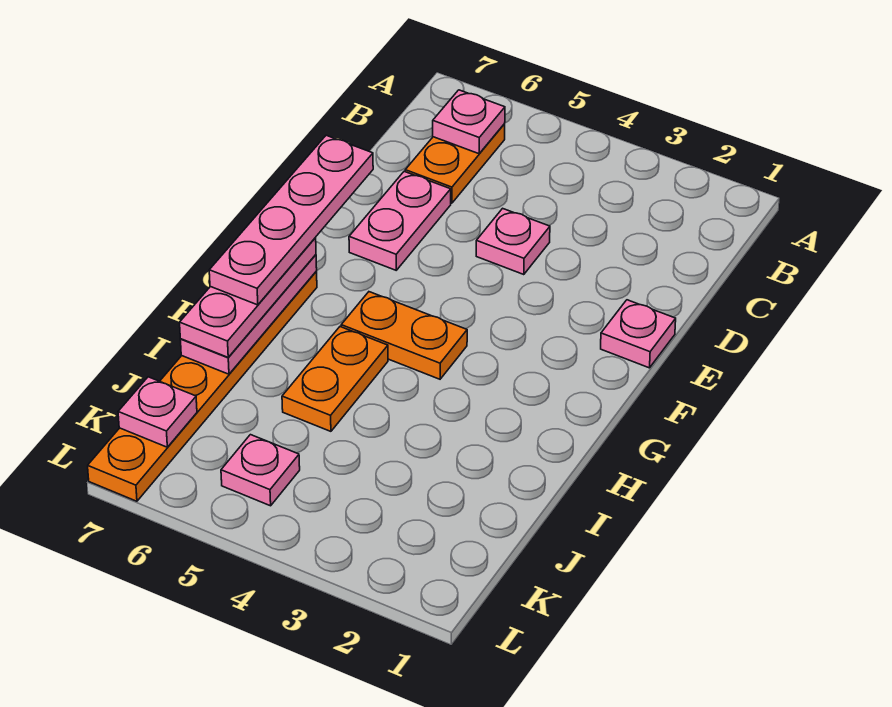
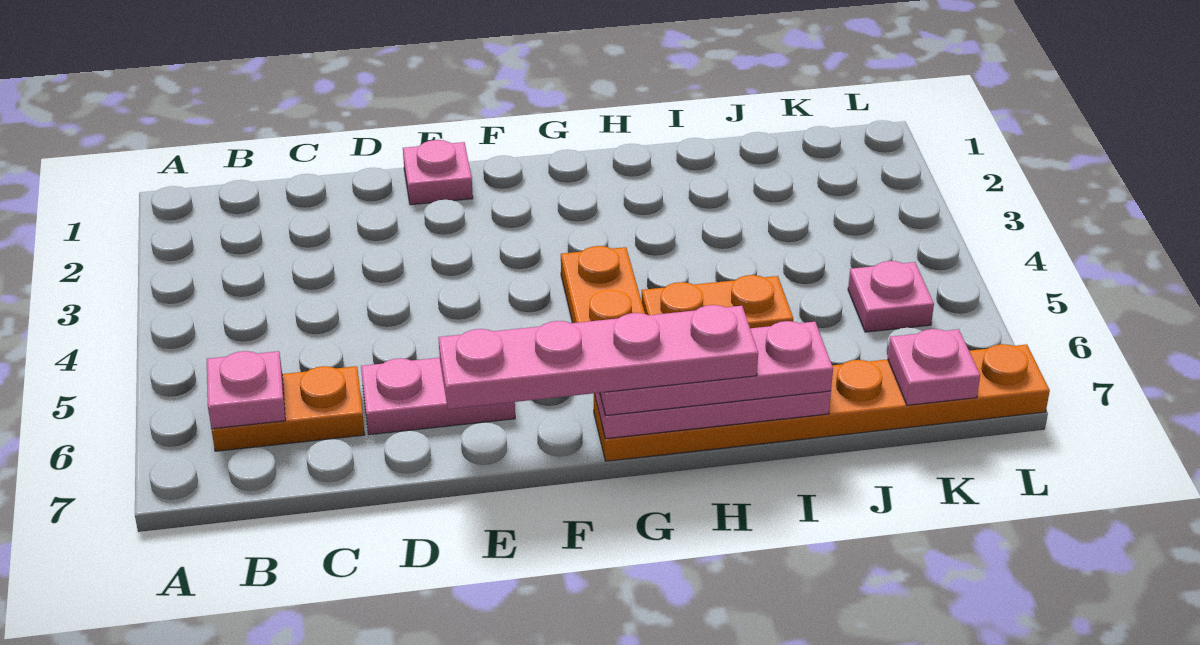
pink plate D4 level 1 -> none

